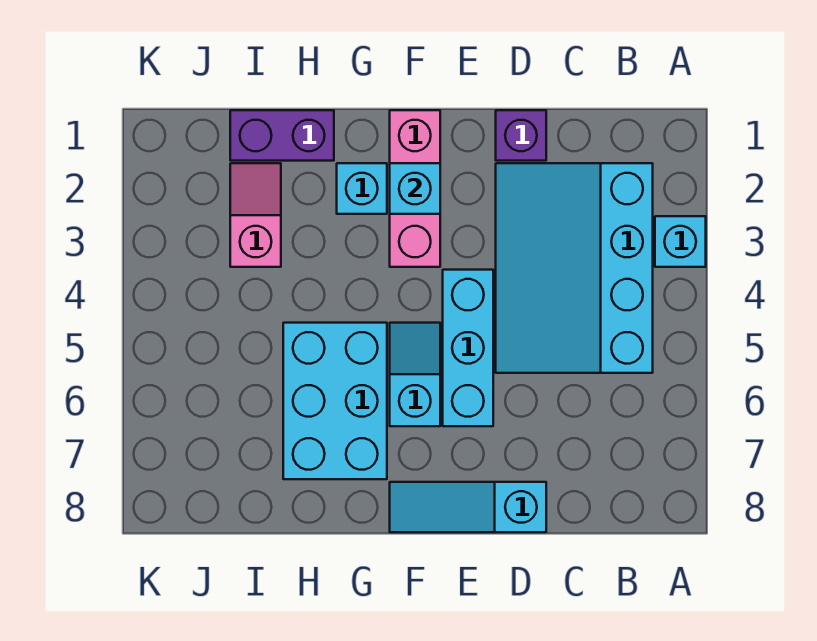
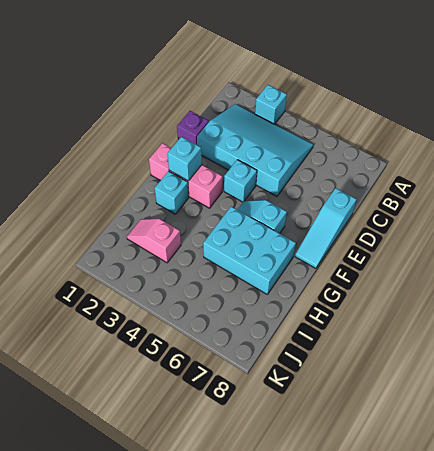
cyan slope B2:D5 level 1 top B -> cyan slope B2:D5 level 1 top D
cyan brick E4:E6 level 1 -> cyan brick E4 level 1
purple brick H1:I1 level 1 -> none

